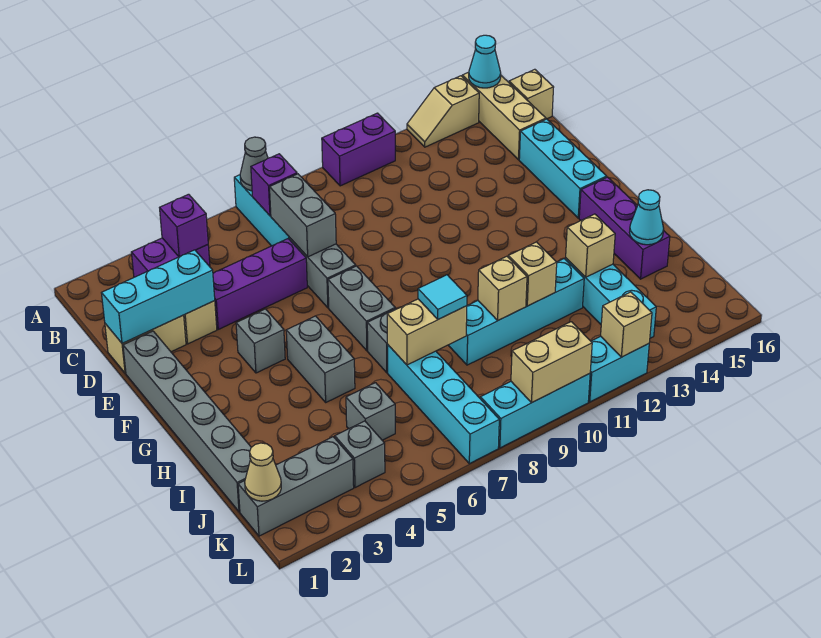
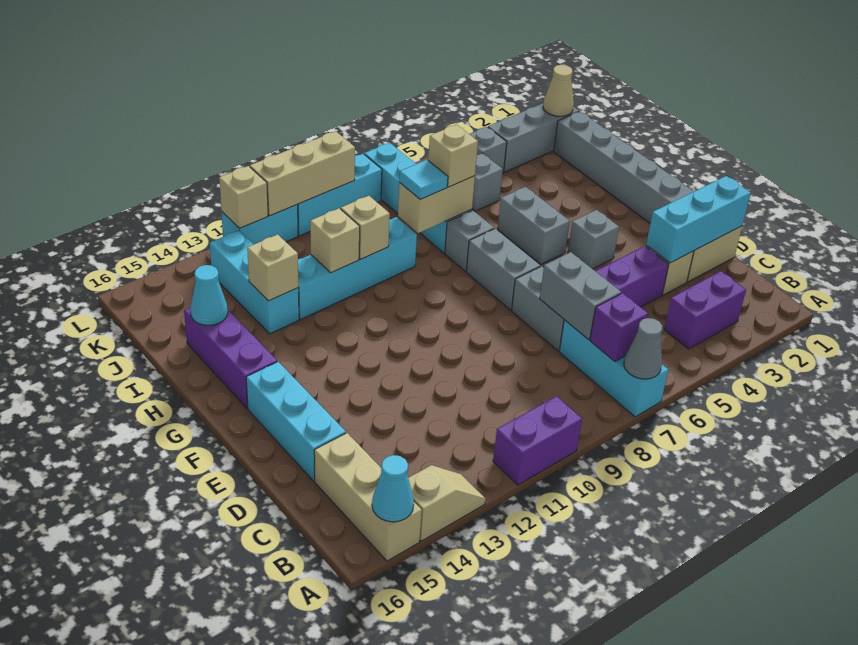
purple brick B4 level 2 -> none
tan brick B16 level 1 -> tan brick I7 level 3
tan brick L9:L10 level 2 -> tan brick L9:L11 level 2

